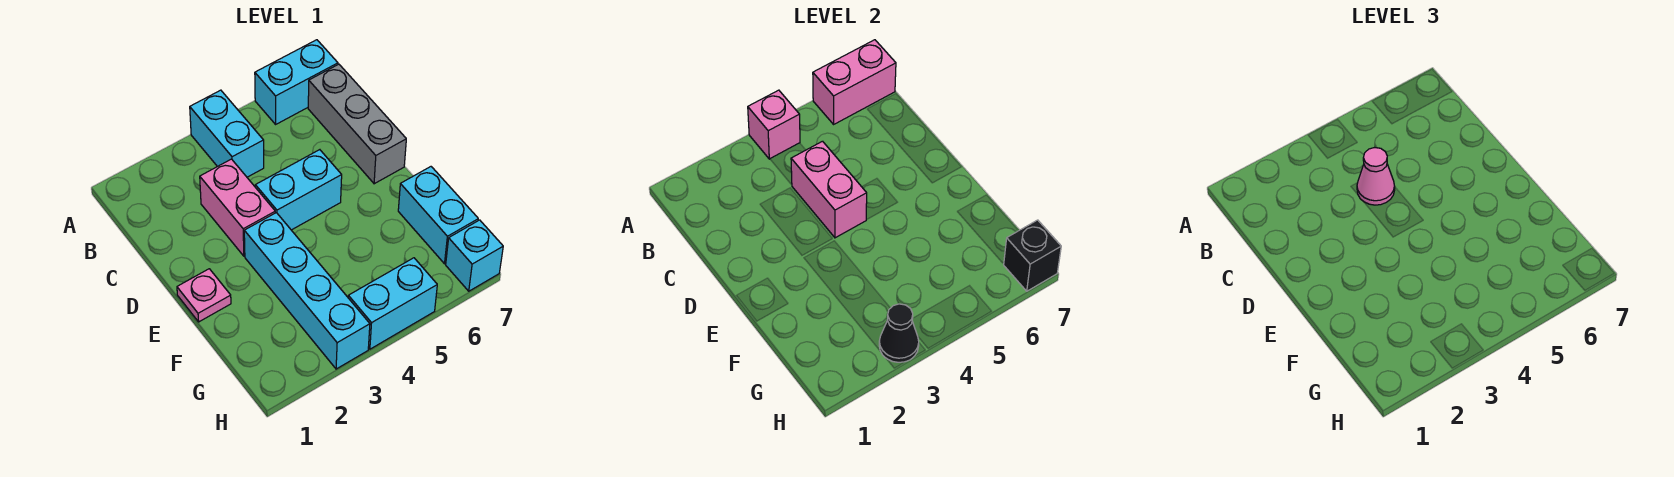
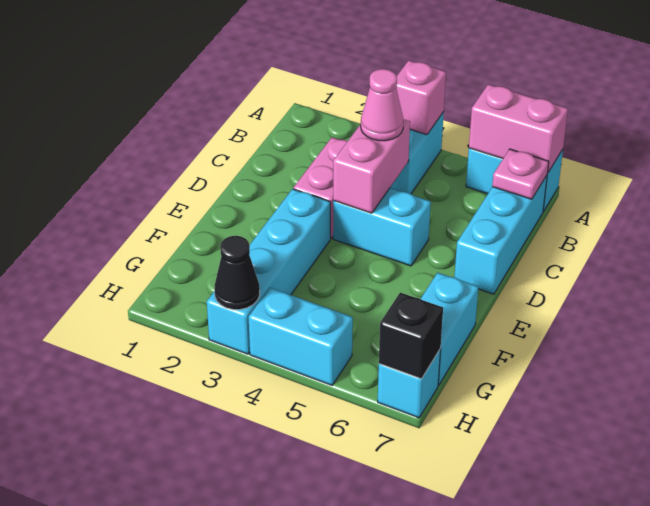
grey brick B7:D7 level 1 -> cyan brick B7:D7 level 1
pink plate E1 level 1 -> pink plate B7 level 2

